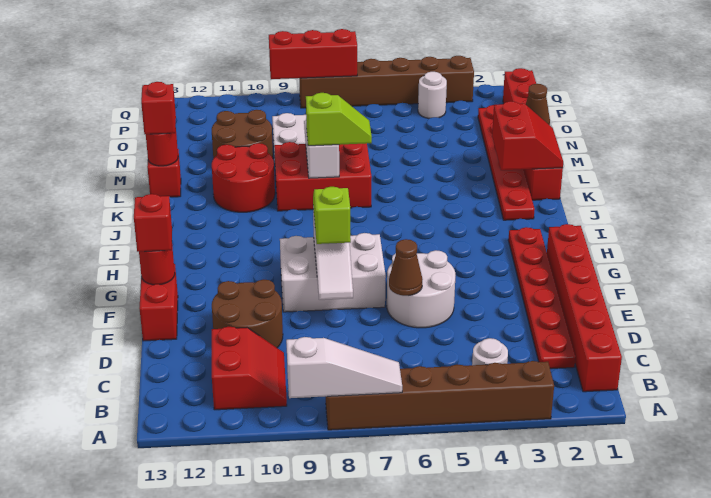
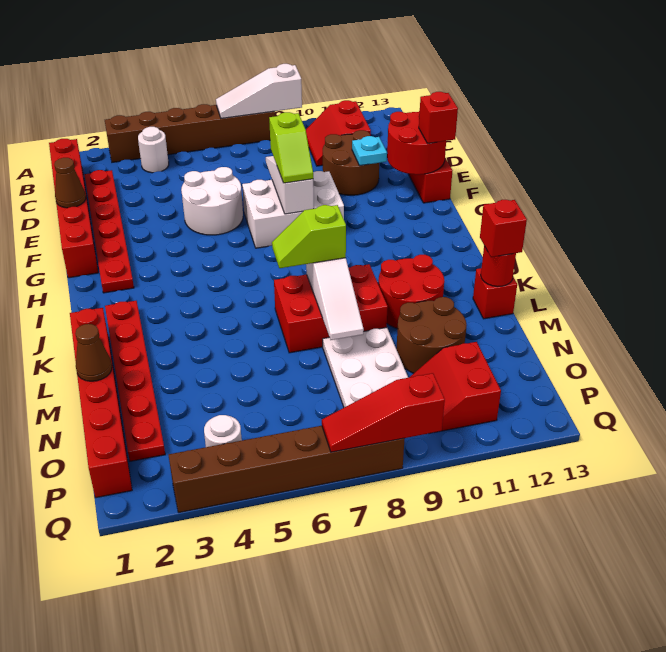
brown cone E6 level 2 -> brown cone E1 level 2
none -> cyan plate E11 level 2
red round brick F13 level 2 -> red round brick E12:F13 level 2
red slope K1:L2 level 2 top 2 -> red slope O10:P11 level 1 top 11
red brick Q7:Q9 level 2 -> red slope Q7:Q9 level 2 top 9

